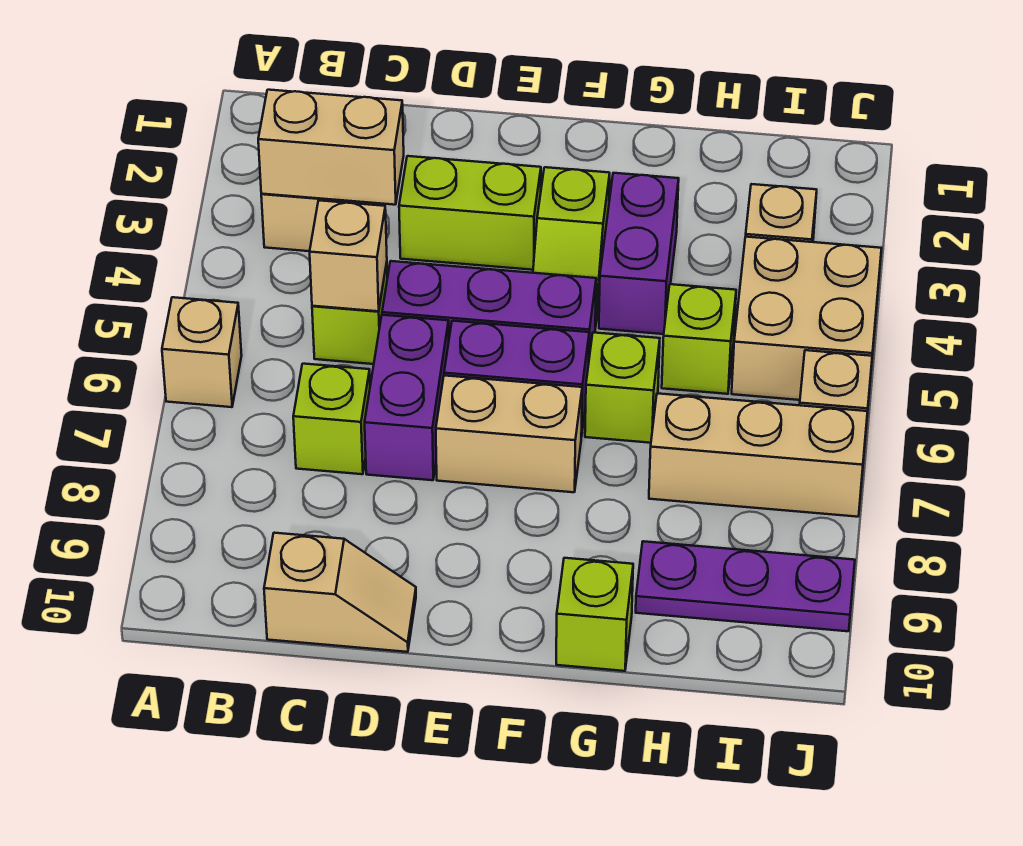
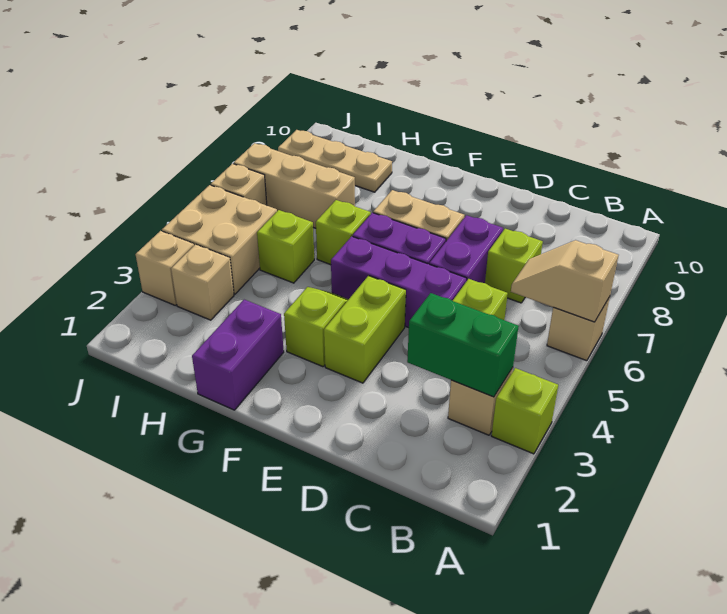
tan brick B3:C3 level 2 -> green brick B3:C3 level 2
tan brick C5 level 2 -> tan brick J3 level 1
tan slope C10:D10 level 1 top C -> tan slope A6:B6 level 2 top A
lime brick D3:E3 level 1 -> lime brick E3:E4 level 1
purple brick G3:G4 level 1 -> purple brick G1:G2 level 1
lime brick G10 level 1 -> lime brick A3 level 1
purple plate H9:J9 level 1 -> tan plate H9:J9 level 1

